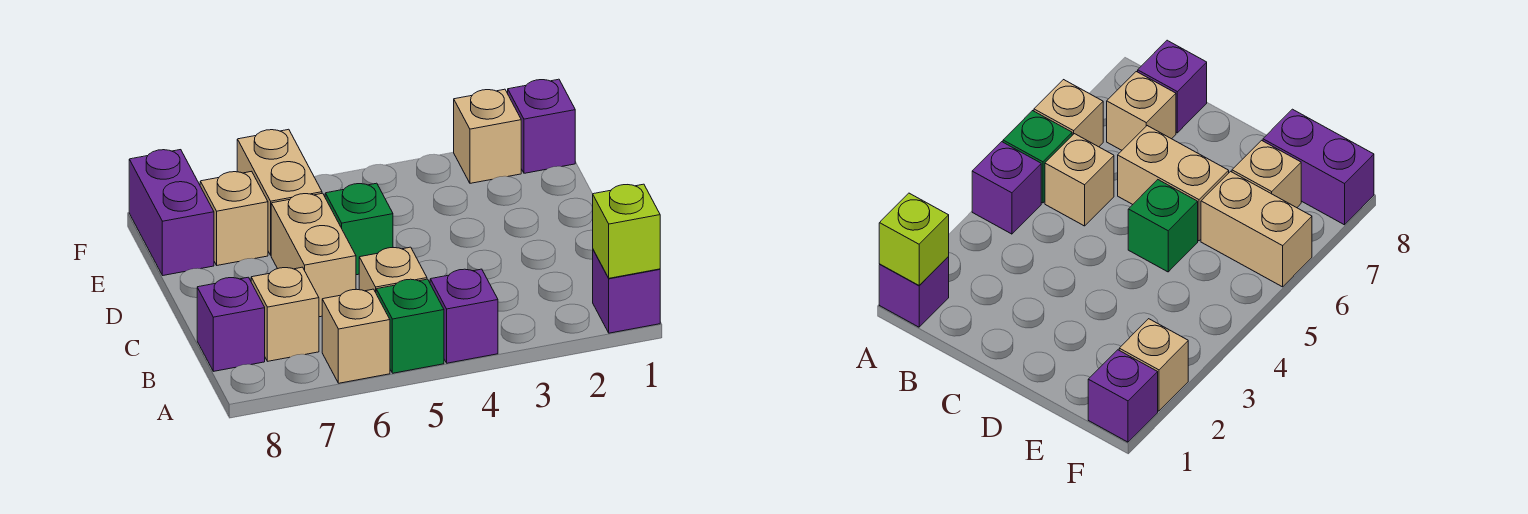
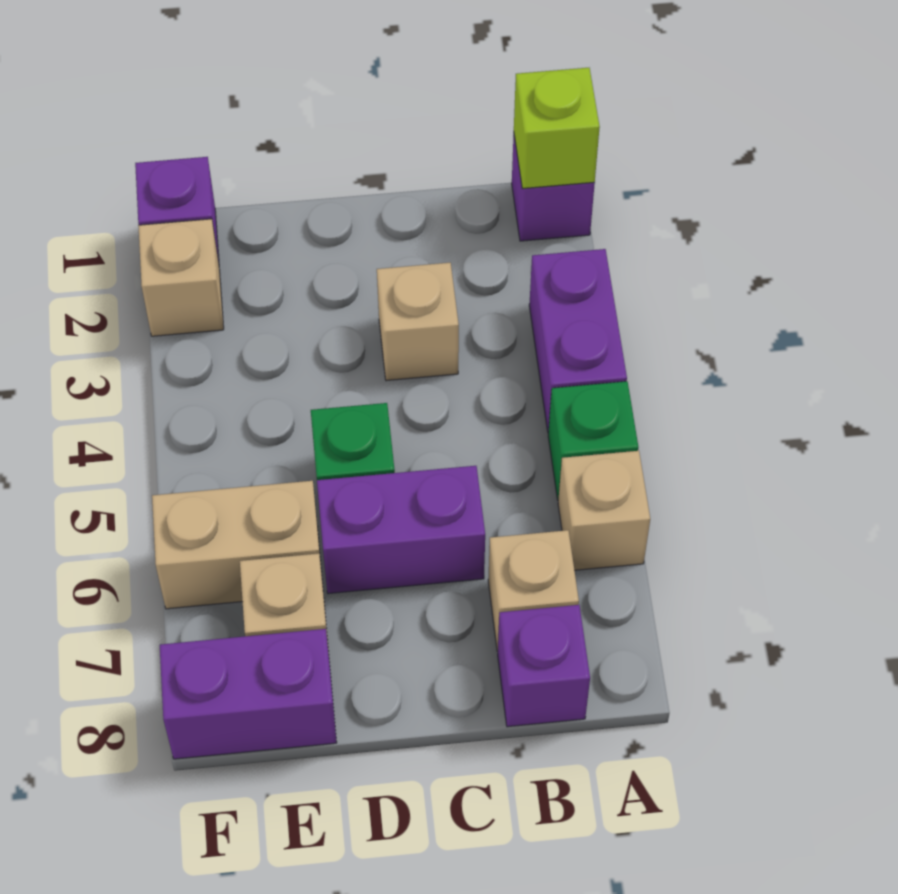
purple brick A4 level 1 -> purple brick A3:A4 level 1
tan brick B5 level 1 -> tan brick C3 level 1
tan brick C6:D6 level 1 -> purple brick C6:D6 level 1

